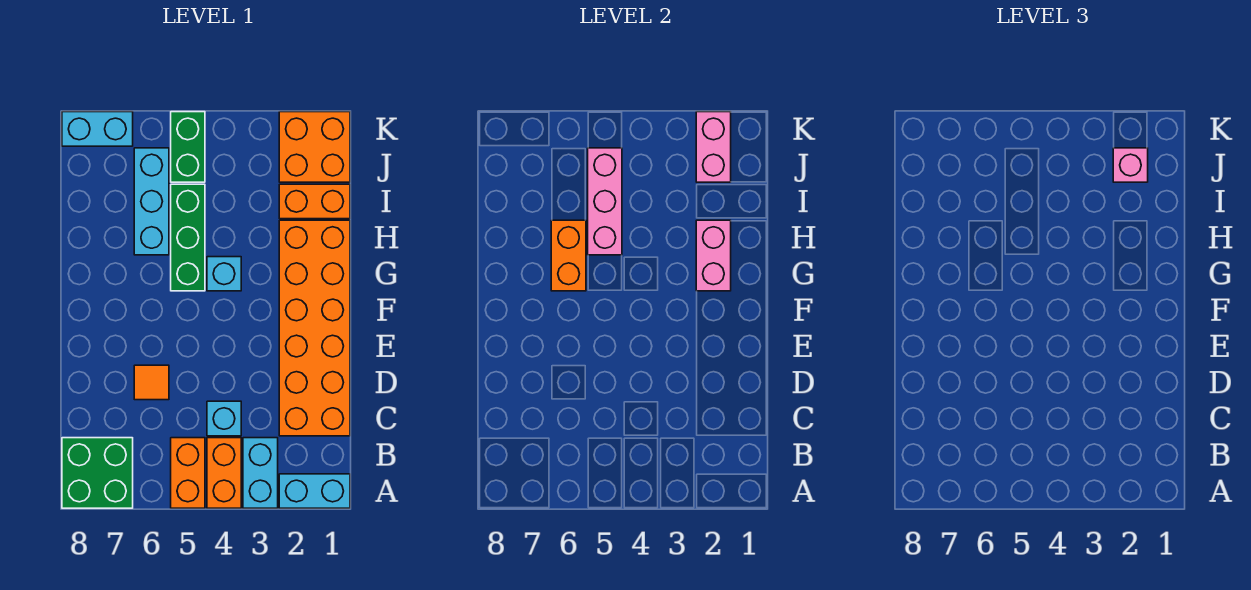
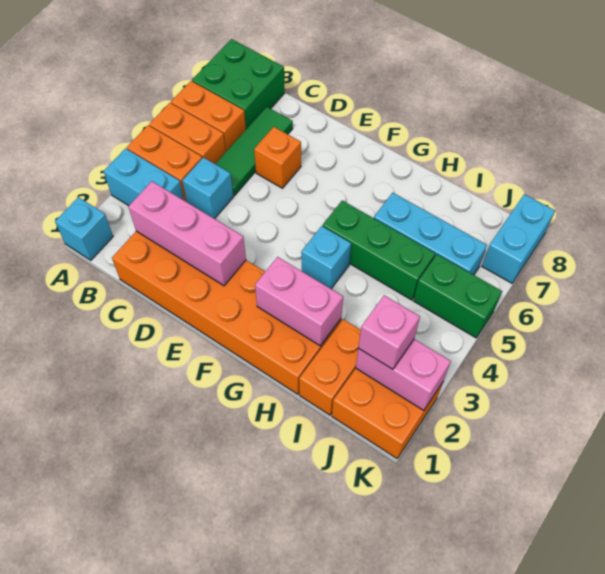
cyan brick A1:A2 level 1 -> cyan brick A1 level 1
none -> green tile C5:C7 level 1
orange tile D6 level 1 -> orange brick D6 level 1
orange brick G6:H6 level 2 -> orange brick A6:B6 level 1
pink brick H5:J5 level 2 -> pink brick C2:E2 level 2

